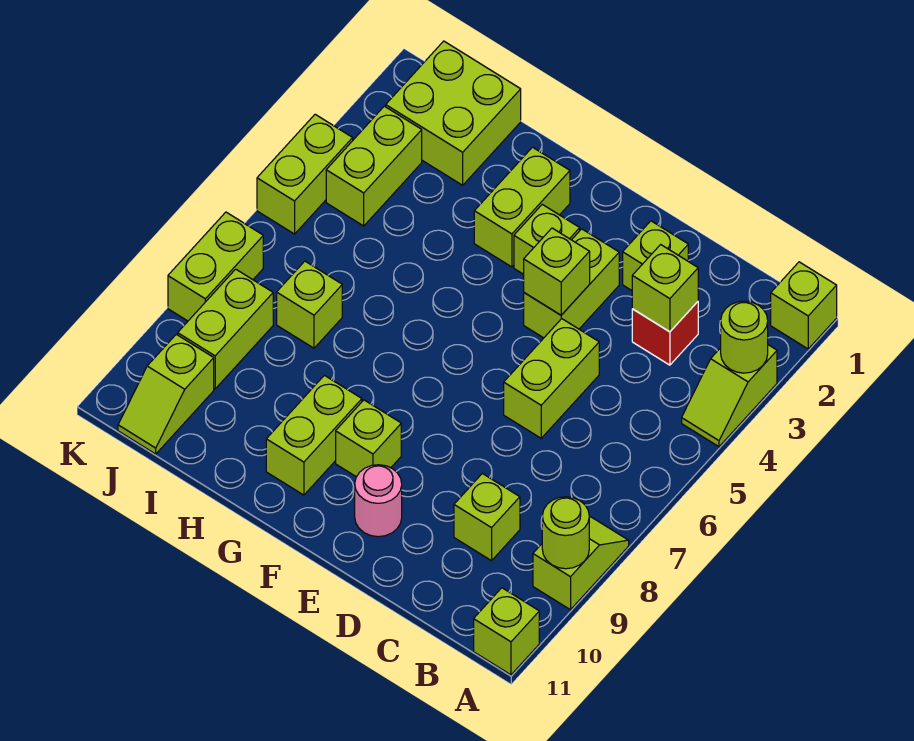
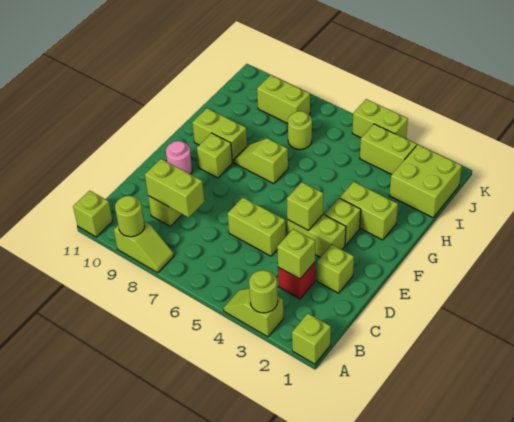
lime brick I7 level 1 -> lime round brick I7 level 1
lime slope J10:J11 level 1 top 10 -> lime slope G7:G8 level 1 top 7
lime brick K7:K8 level 1 -> lime brick C8:C9 level 2

